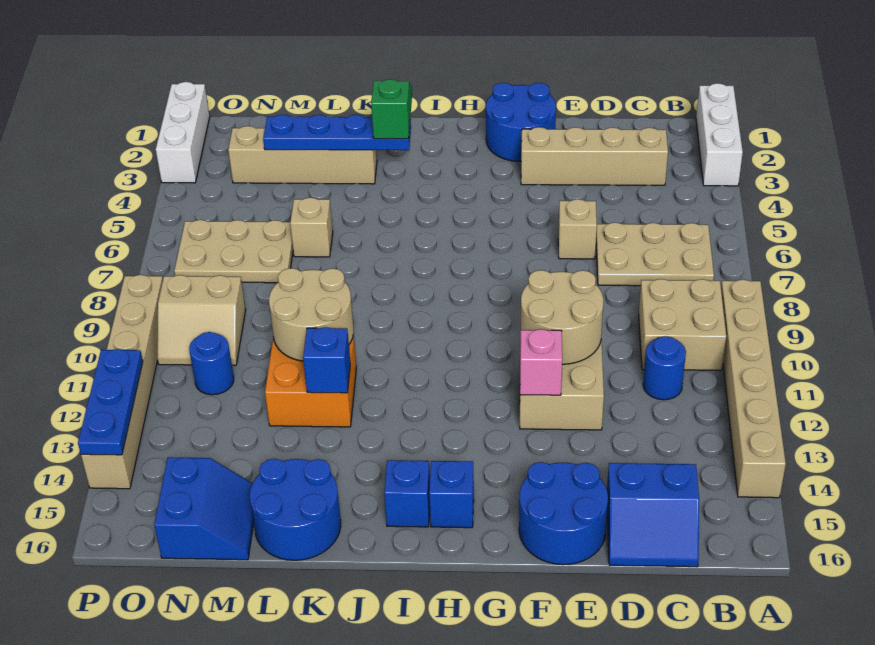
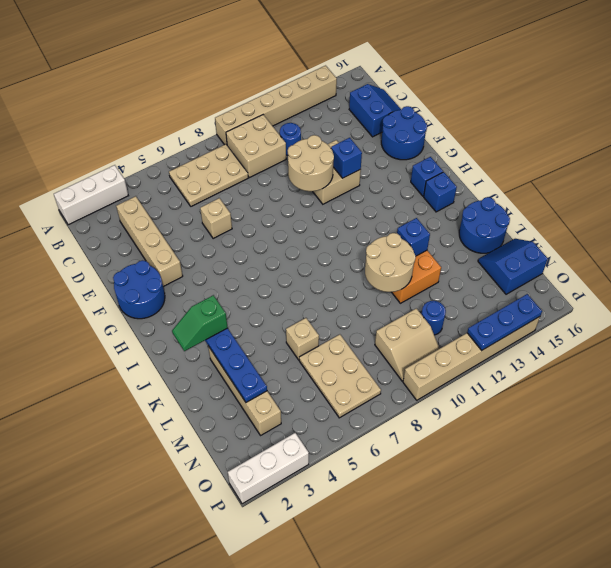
tan plate B6:D7 level 1 -> tan plate B6:C8 level 1
pink brick F12 level 2 -> blue brick F12 level 2
tan slope N9:O10 level 1 top 9 -> tan slope N9:O10 level 1 top N

